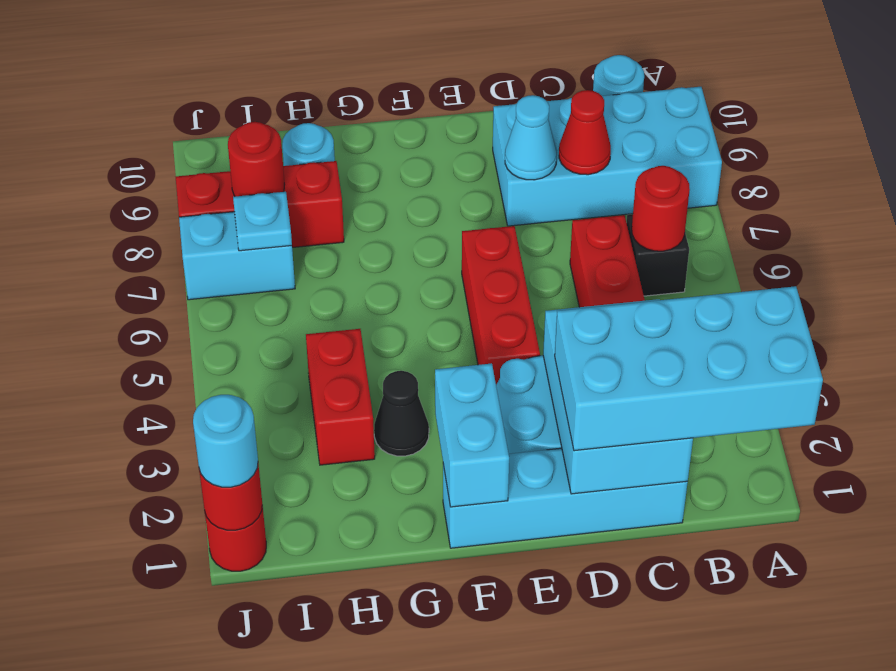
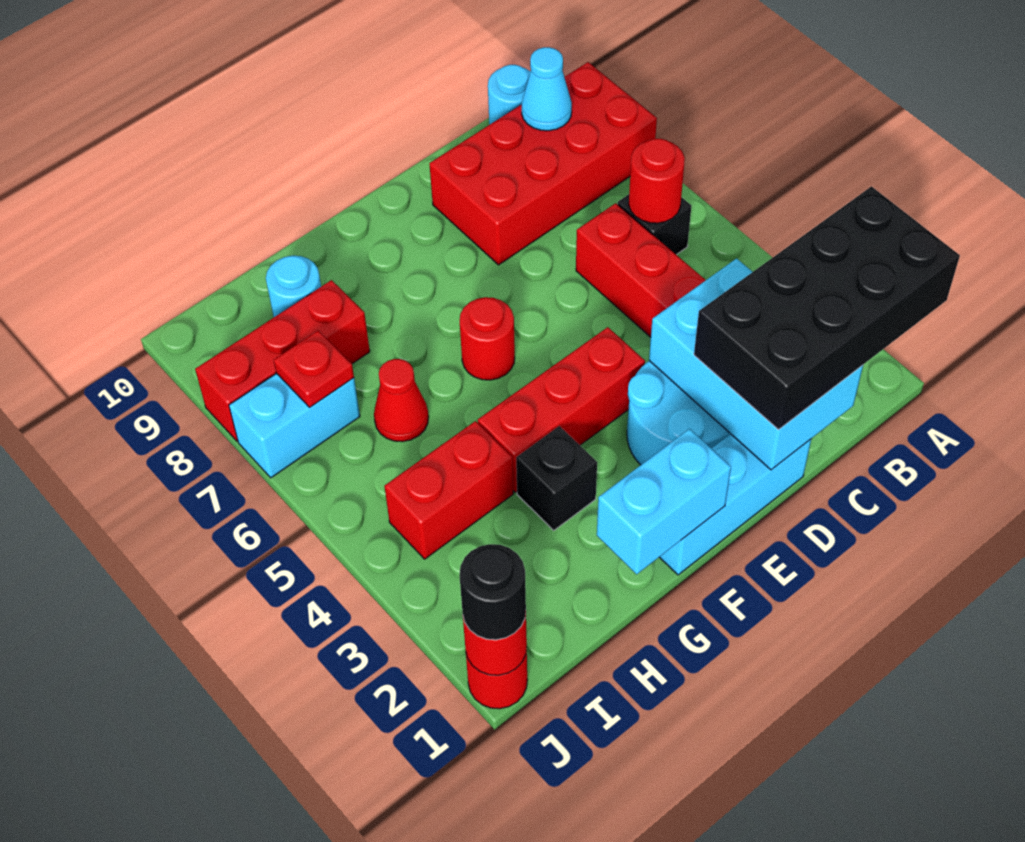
cyan brick A1:D2 level 3 -> black brick A1:D2 level 3
cyan brick A8:D9 level 1 -> red brick A8:D9 level 1
cyan brick C1:F1 level 1 -> cyan brick D1:F1 level 1
red cone C8 level 2 -> red cone H6 level 1
cyan cone D8 level 2 -> cyan cone B9 level 2
red brick E4:E6 level 1 -> red brick E4:G4 level 1
cyan brick F1:F2 level 2 -> cyan brick F1:G1 level 2
black cone G3 level 1 -> black brick G3 level 1
red brick H3:H4 level 1 -> red brick H4:I4 level 1
cyan plate I7 level 2 -> red plate I7 level 2
red round brick I8 level 2 -> red round brick F6 level 1
cyan round brick J1 level 3 -> black round brick J1 level 3

